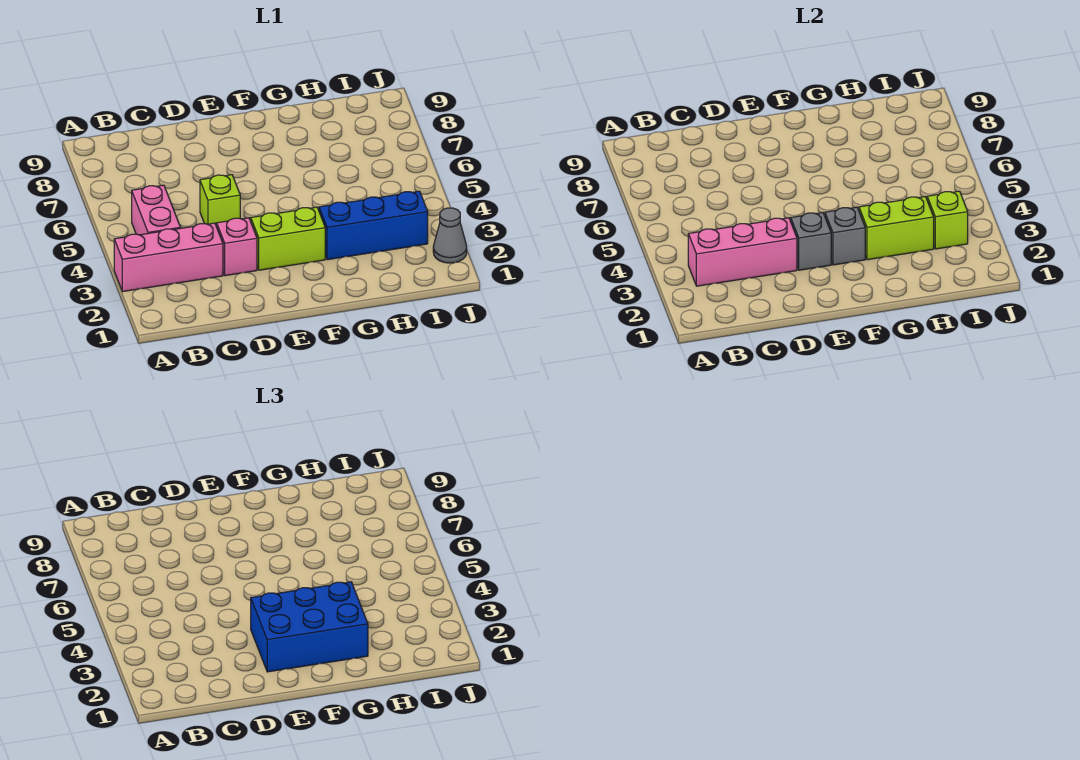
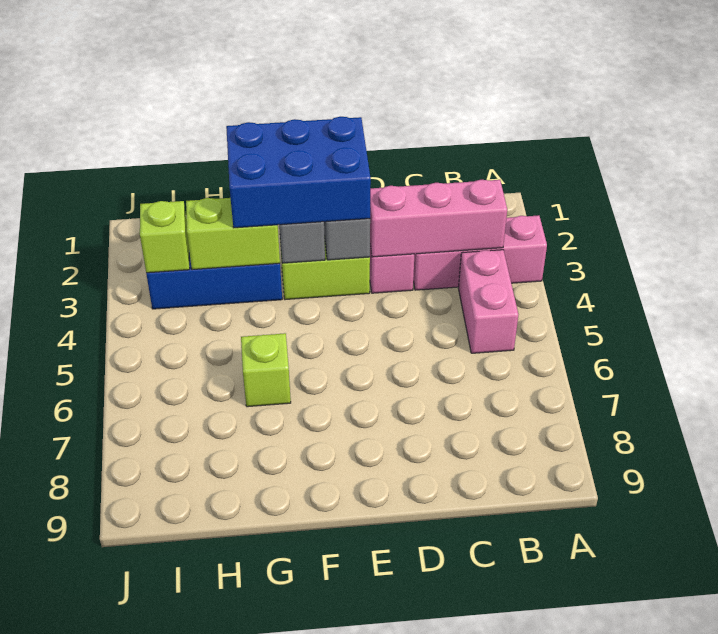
lime brick D5 level 1 -> lime brick G6 level 1
grey cone J2 level 1 -> none

